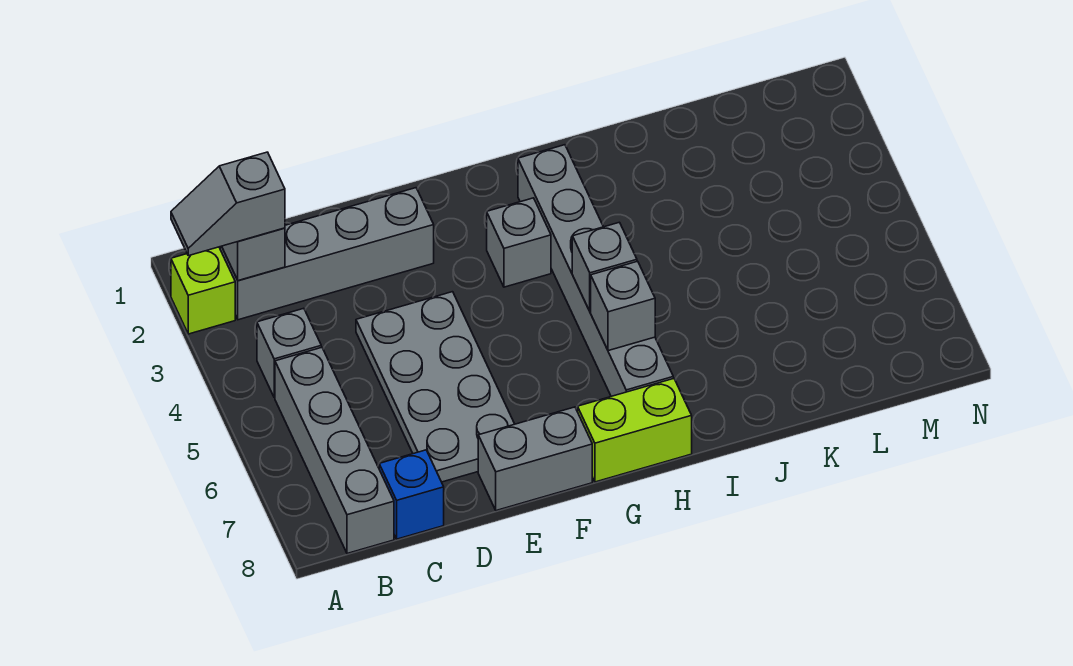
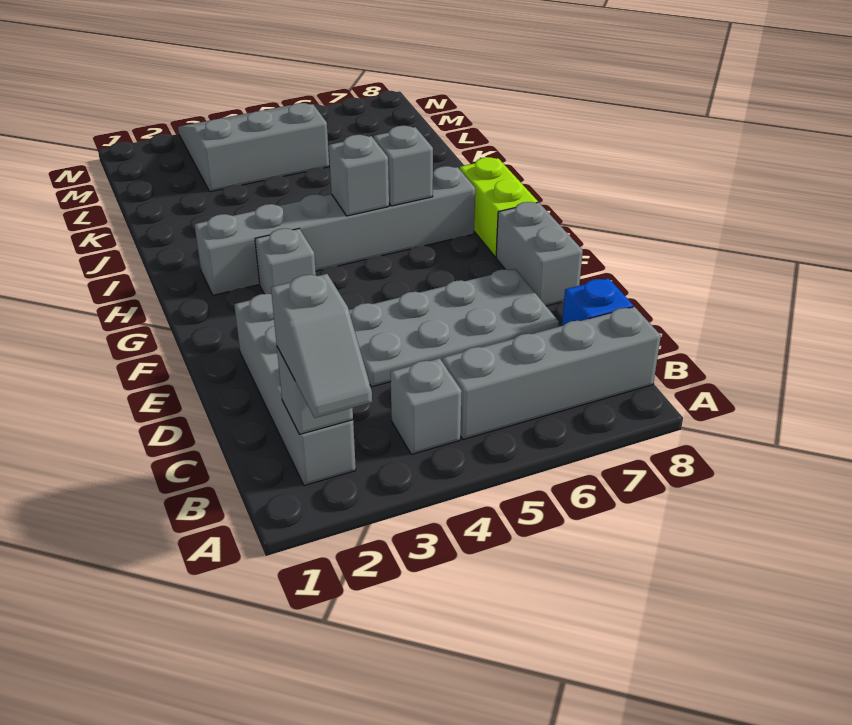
lime brick A2 level 1 -> none
none -> grey slope L3:N5 level 1 top L

